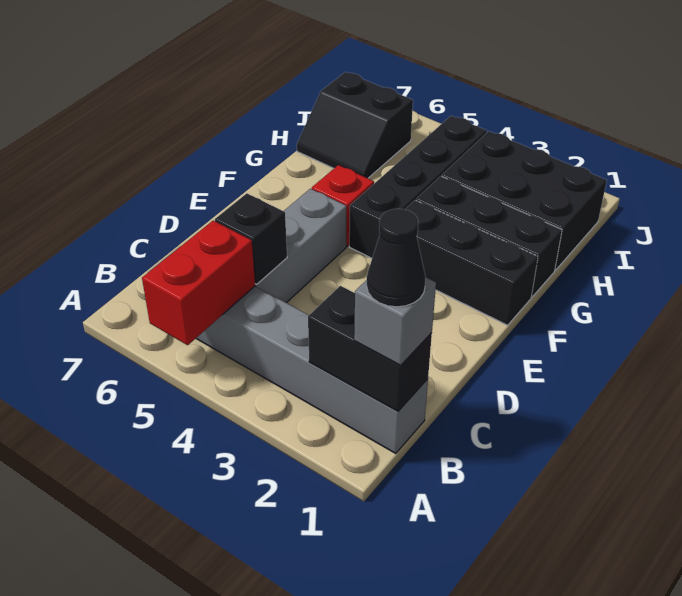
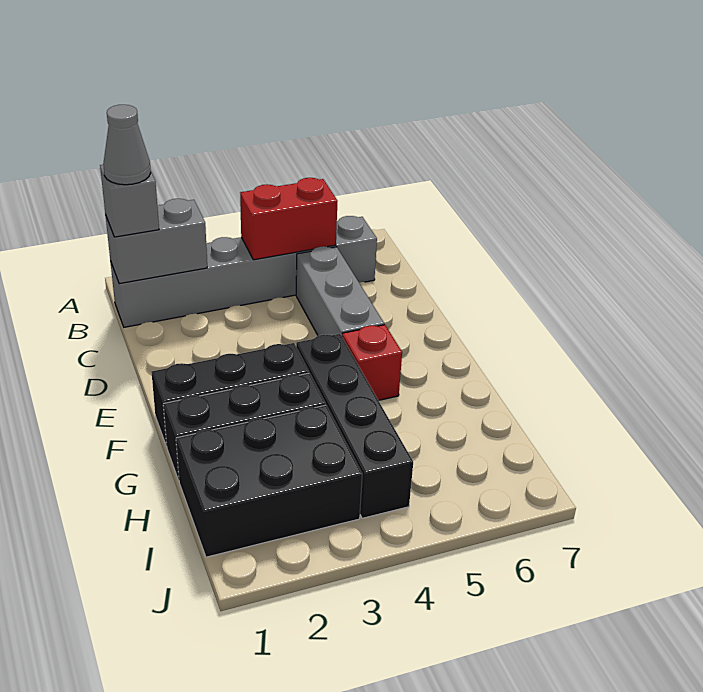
red brick A5:B5 level 2 -> red brick B4:B5 level 2
black brick B1:B2 level 2 -> grey brick B1:B2 level 2
black cone B1 level 4 -> grey cone B1 level 4
black brick C5 level 2 -> none
black slope H6:I7 level 1 top I -> none

